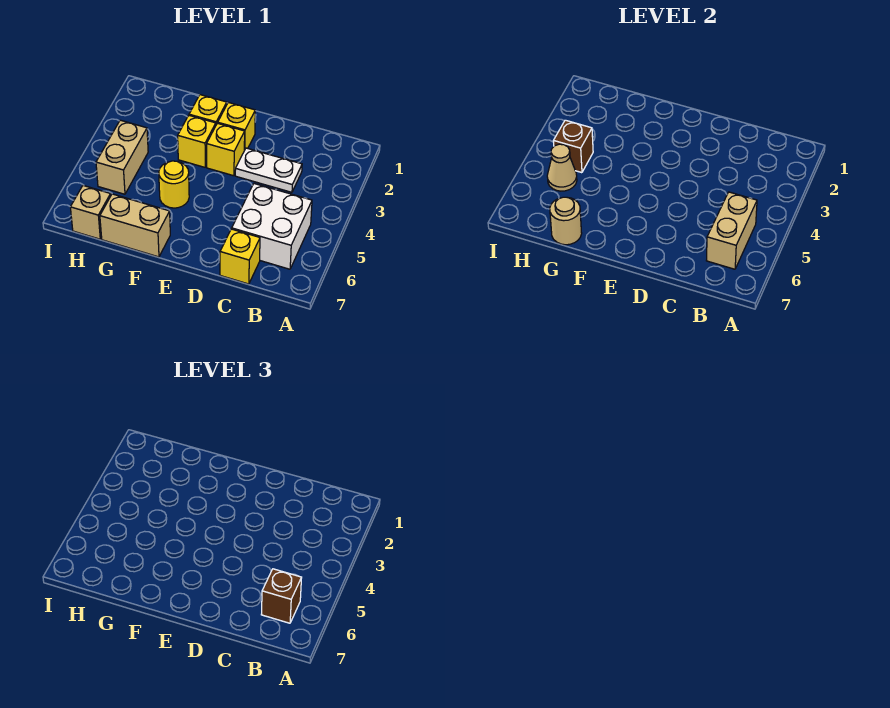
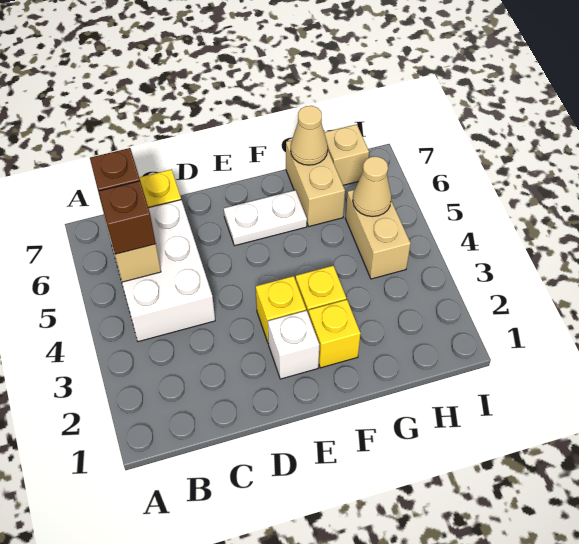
white brick B5:C6 level 1 -> white brick B4:C6 level 1
white plate C3:D3 level 1 -> white plate E6:F6 level 1
yellow brick E2 level 1 -> white brick E2 level 1
yellow round brick F5 level 1 -> none
tan brick F7:G7 level 1 -> tan brick G6:G7 level 1
tan round brick G7 level 2 -> tan cone G7 level 2
brown brick H4 level 2 -> brown brick B5 level 3

